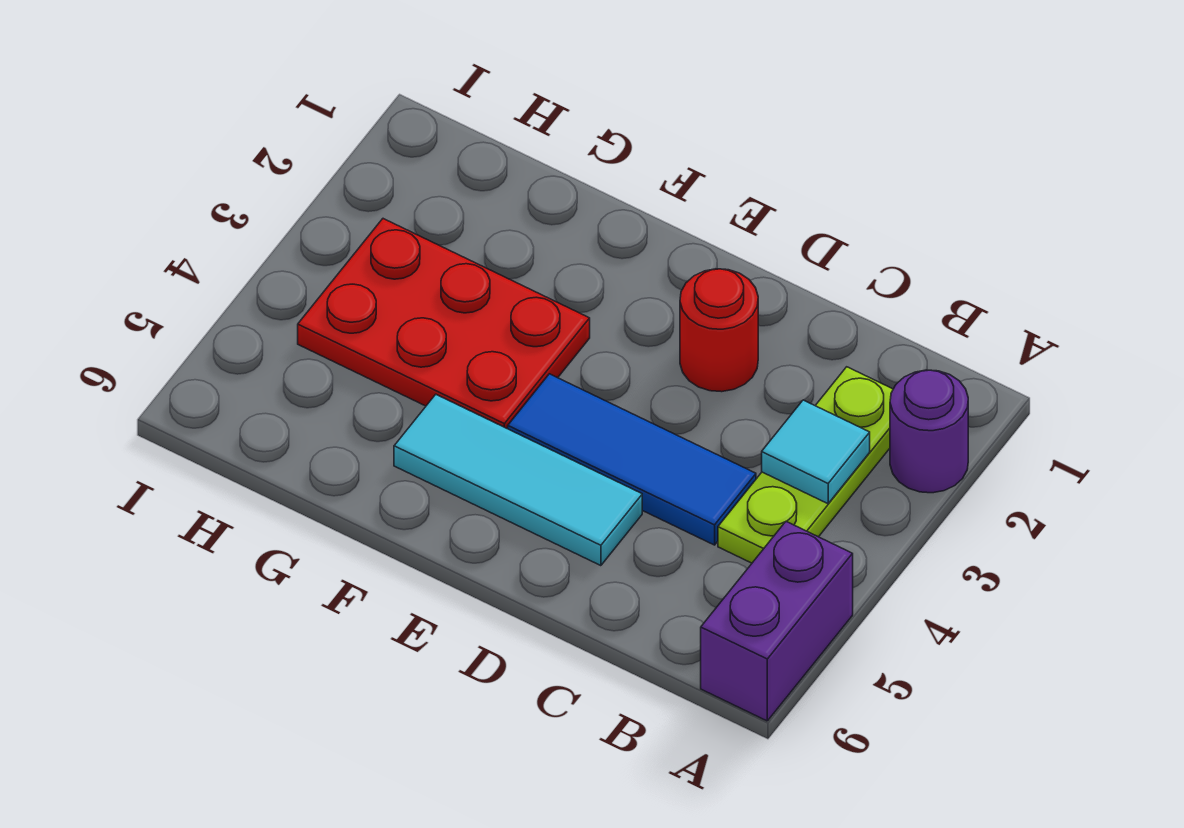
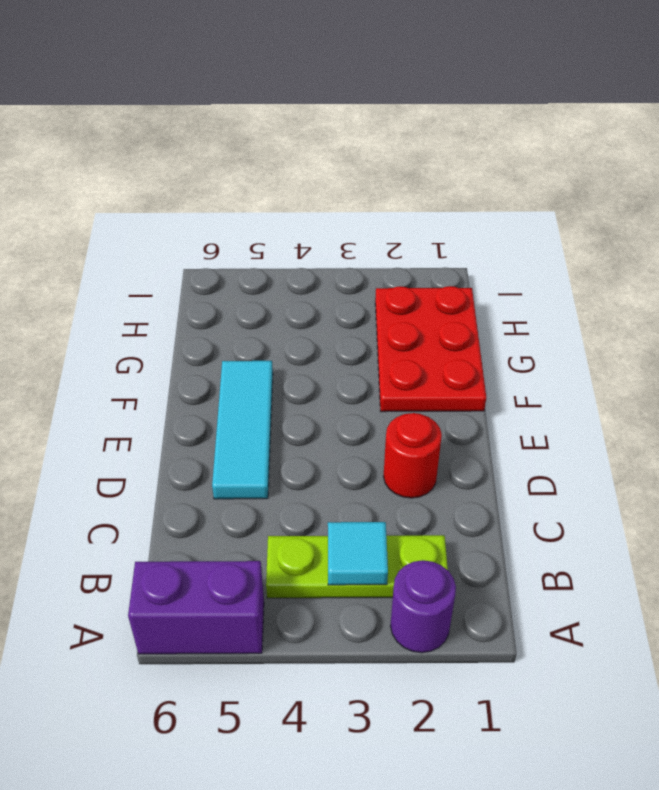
blue tile C4:E4 level 1 -> none
red plate F3:H4 level 1 -> red plate F1:H2 level 1

